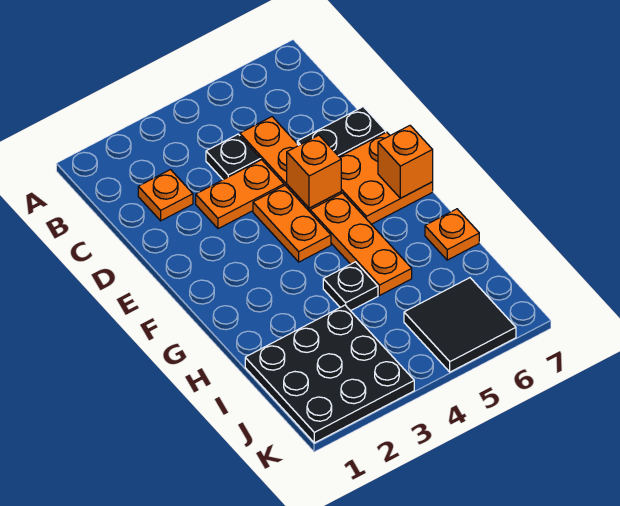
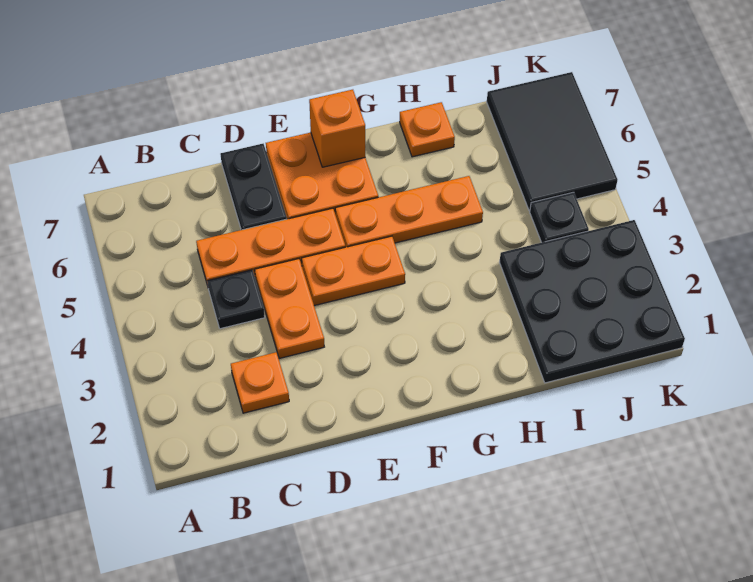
orange brick E5 level 2 -> none
black plate H4 level 1 -> black plate J4 level 1
black tile J5:K6 level 1 -> black tile J5:K7 level 1

